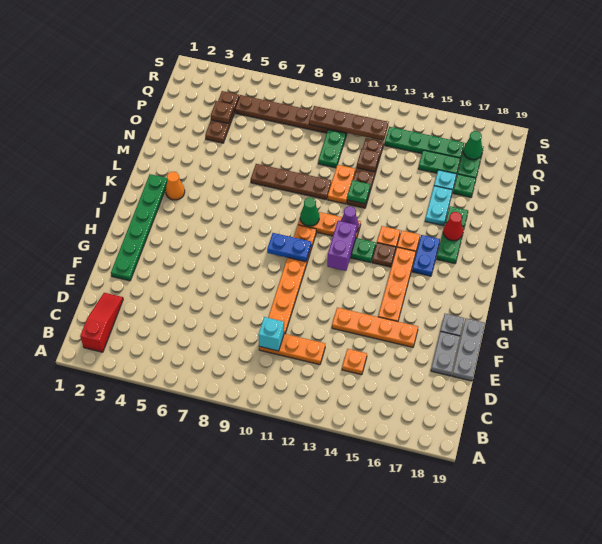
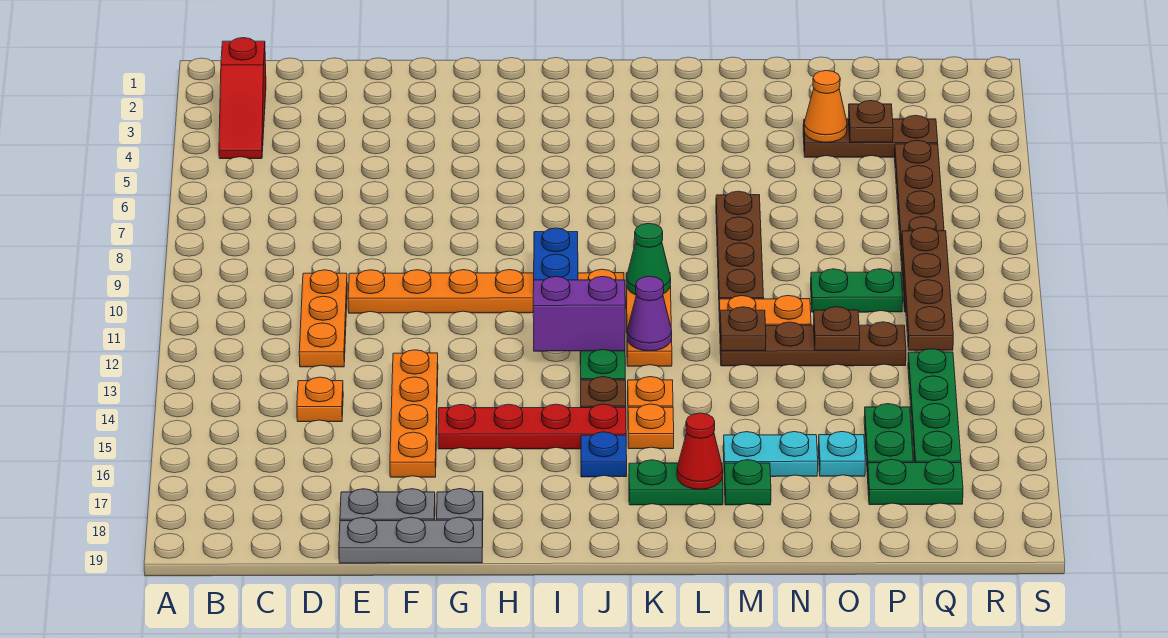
red slope B2:D2 level 1 top B -> red slope B2:B4 level 1 top 2
cyan brick D10 level 2 -> none
green plate F2:K2 level 1 -> none
orange plate G15:J15 level 1 -> red plate G15:J15 level 1
blue plate J16:K16 level 1 -> blue plate J16 level 1
orange cone K3 level 1 -> orange cone O4 level 2
green plate M12 level 2 -> brown plate M12 level 2
green plate O17 level 1 -> none
green cone Q17 level 2 -> none

